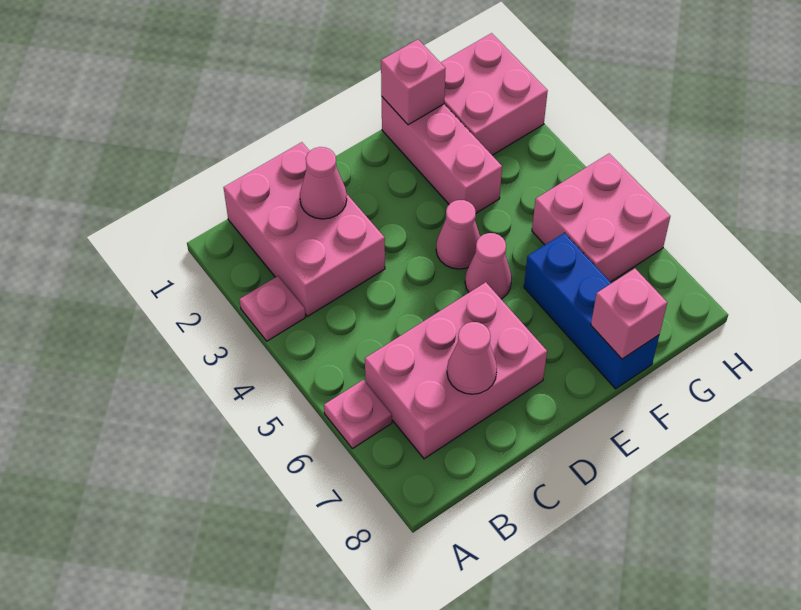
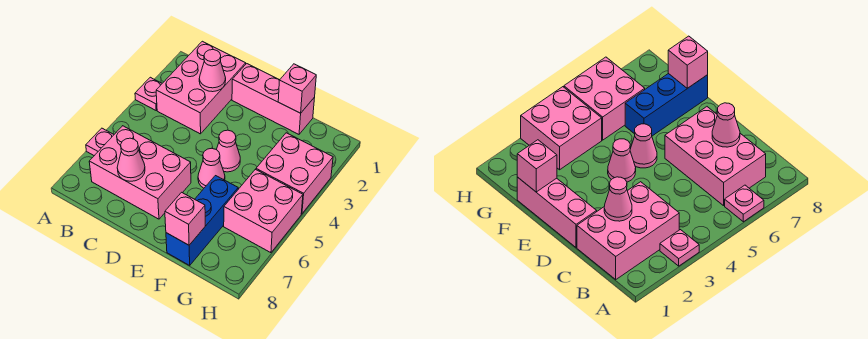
pink brick F1:F3 level 1 -> pink brick D1:F1 level 1
pink brick G1:H2 level 1 -> pink brick G3:H4 level 1

